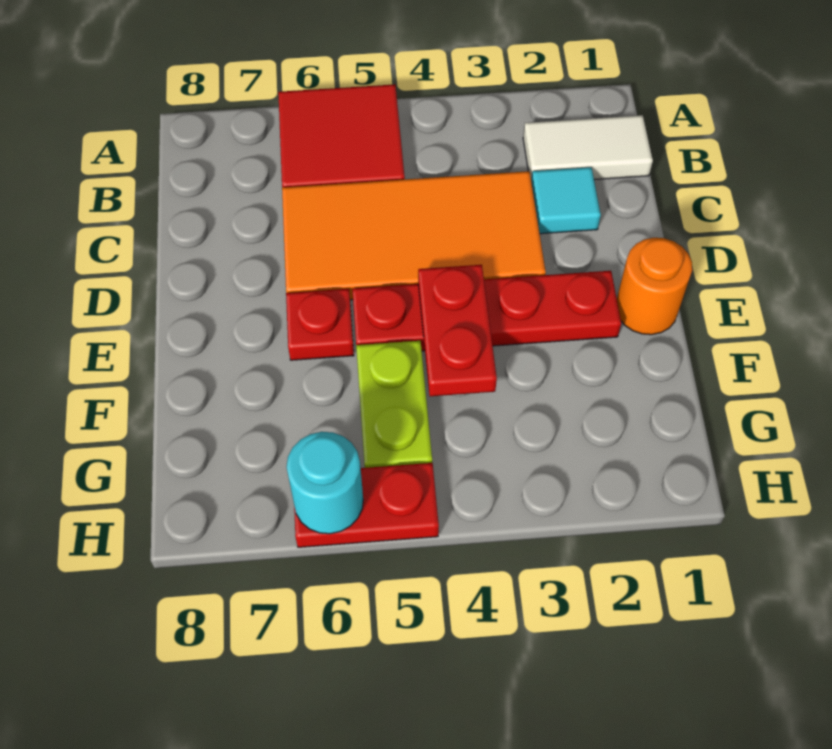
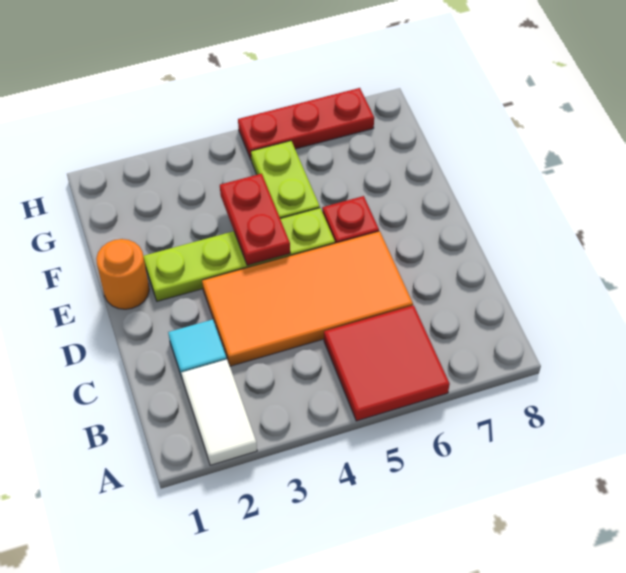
white tile B1:B2 level 1 -> white tile A2:B2 level 1
red plate E2:E5 level 1 -> lime plate E2:E5 level 1
red plate H5:H6 level 1 -> red plate H5:H7 level 1
cyan round brick H6 level 2 -> none

